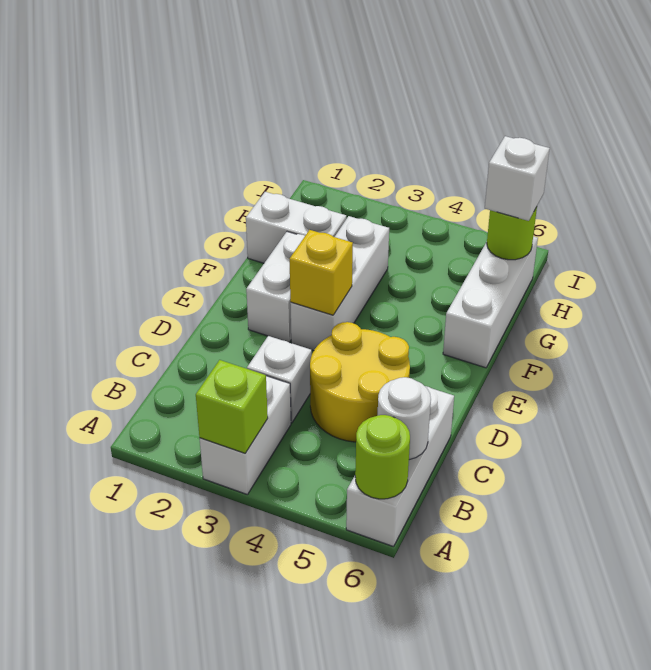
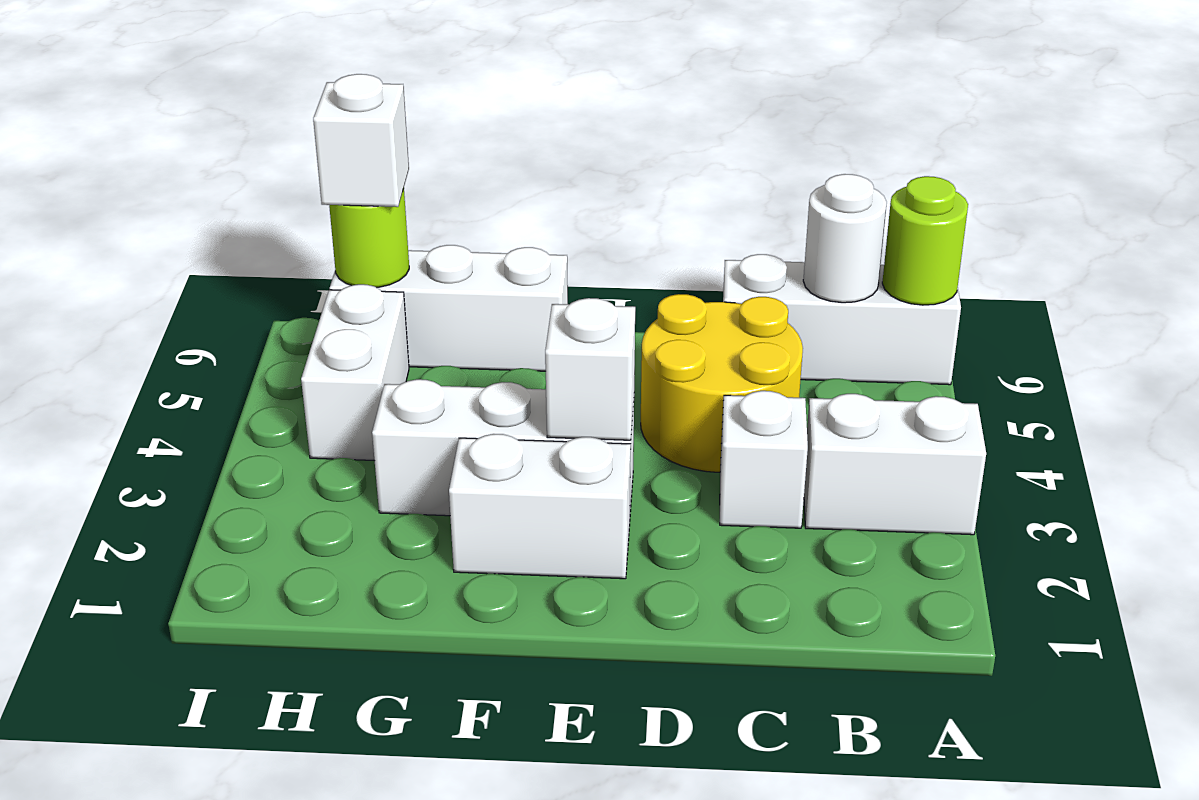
lime brick A3 level 2 -> none
yellow brick E3 level 2 -> white brick E3 level 2
white brick G1:G2 level 1 -> white brick H4:H5 level 1

